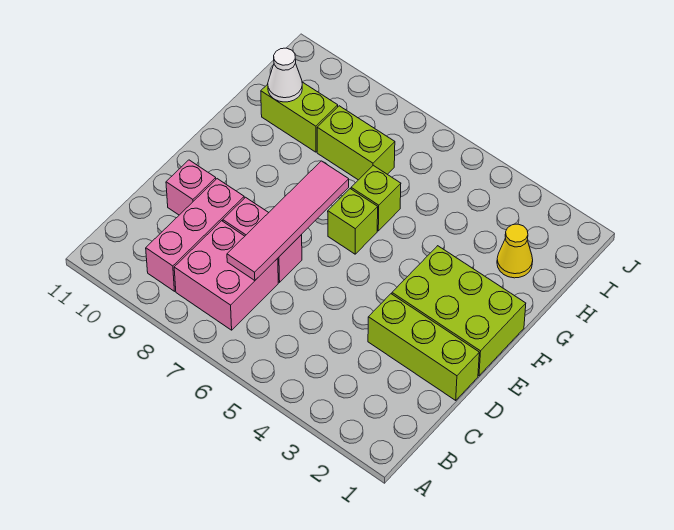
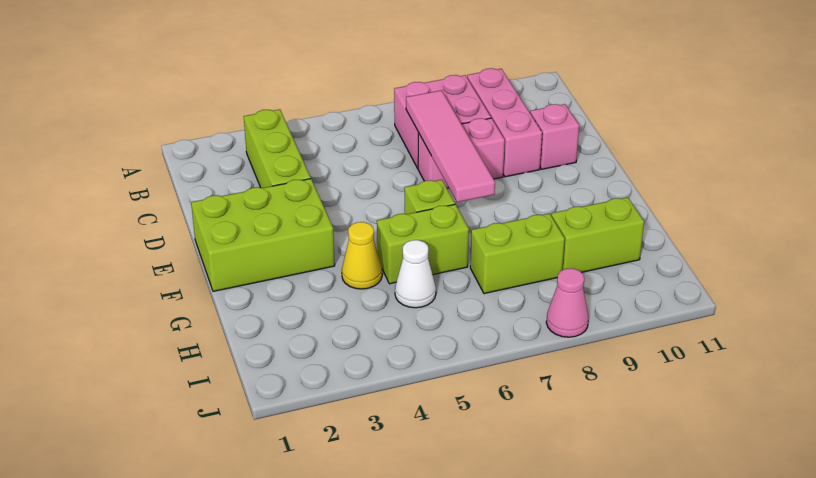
lime brick D1:D3 level 1 -> lime brick B3:D3 level 1
lime brick G6 level 1 -> lime brick G5:G6 level 1
yellow cone H2 level 1 -> yellow cone G4 level 1
white cone H10 level 2 -> white cone H5 level 1
none -> pink cone J8 level 1

